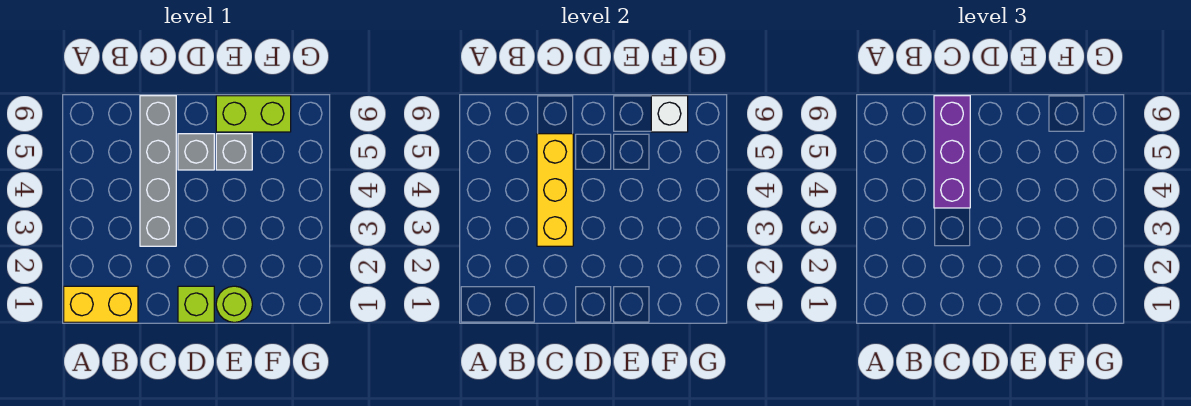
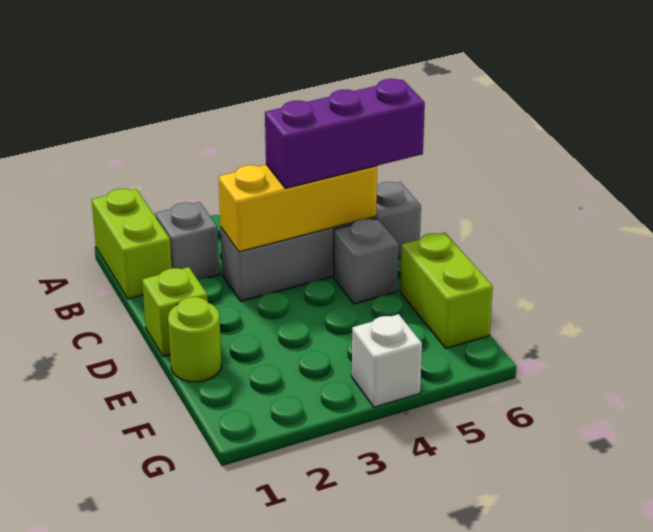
yellow brick A1:B1 level 1 -> lime brick A1:B1 level 1
grey brick E5 level 1 -> grey brick B2 level 1
white brick F6 level 2 -> white brick G4 level 1

